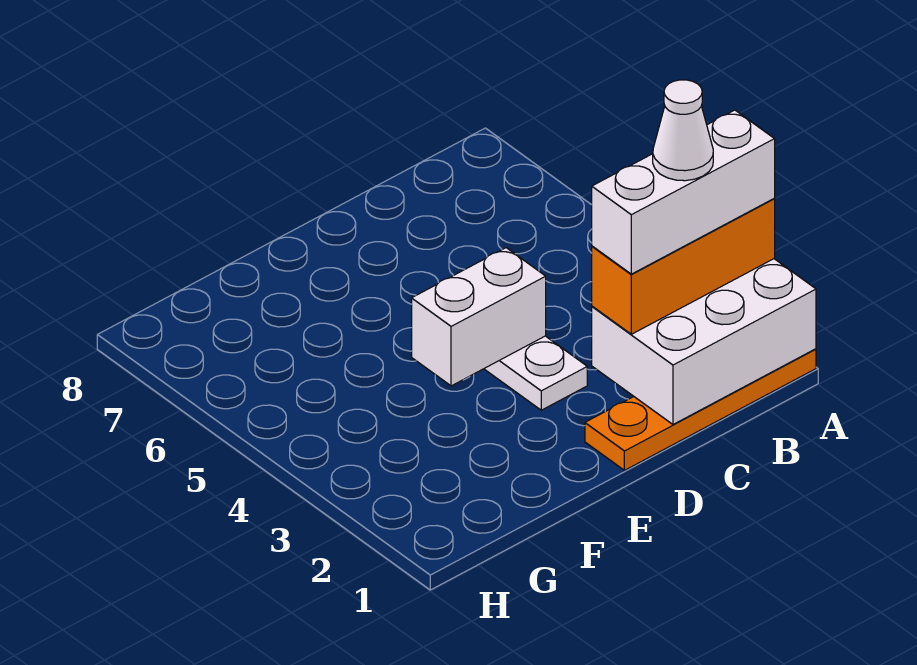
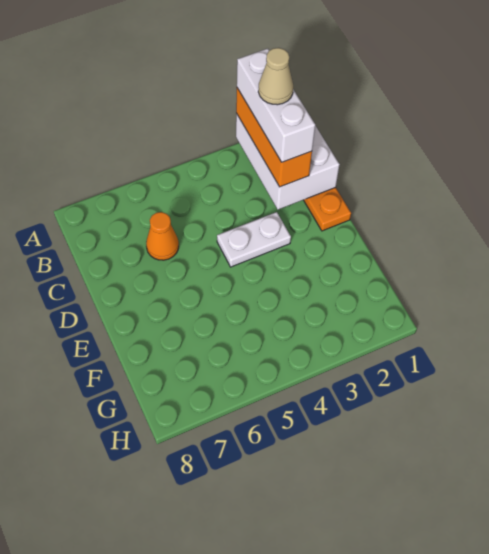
white cone B2 level 5 -> tan cone B2 level 5
none -> orange cone C6 level 1
white brick D4:E4 level 2 -> none

